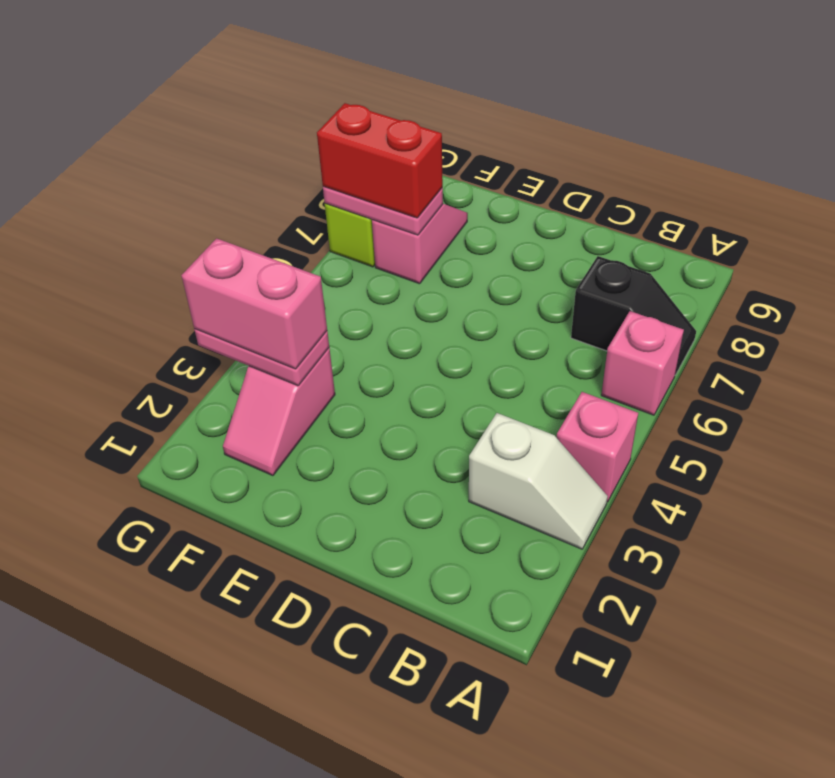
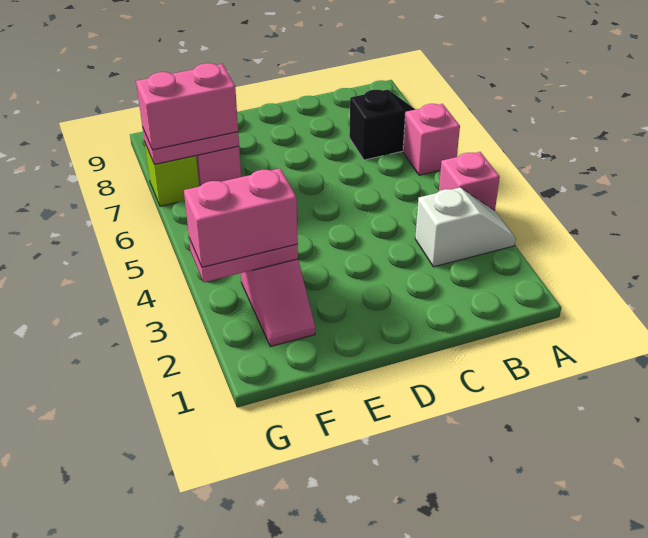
red brick F7:G7 level 3 -> pink brick F7:G7 level 3

